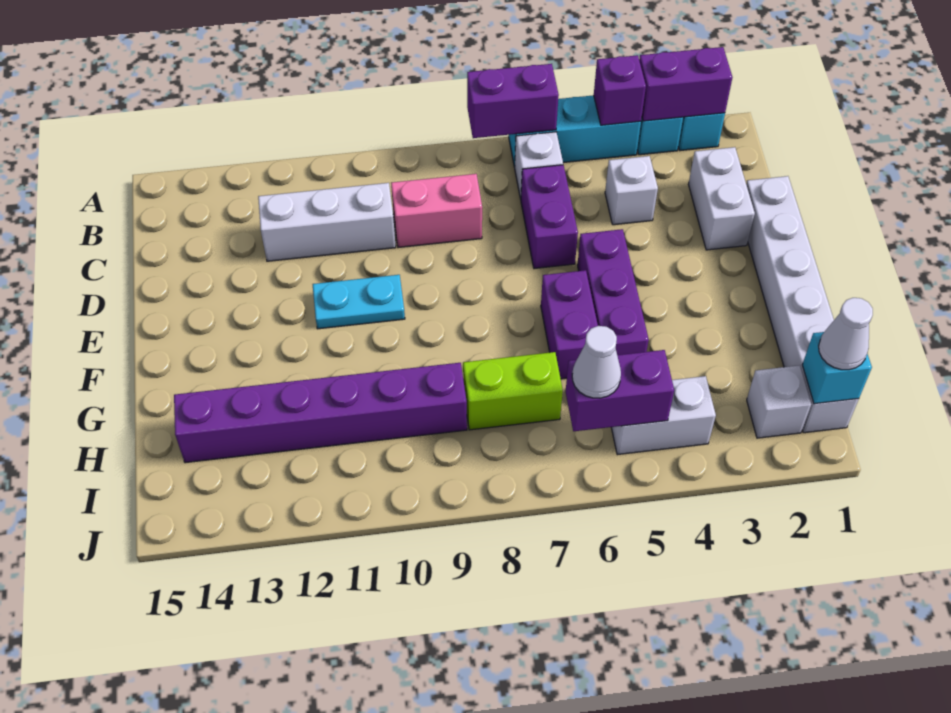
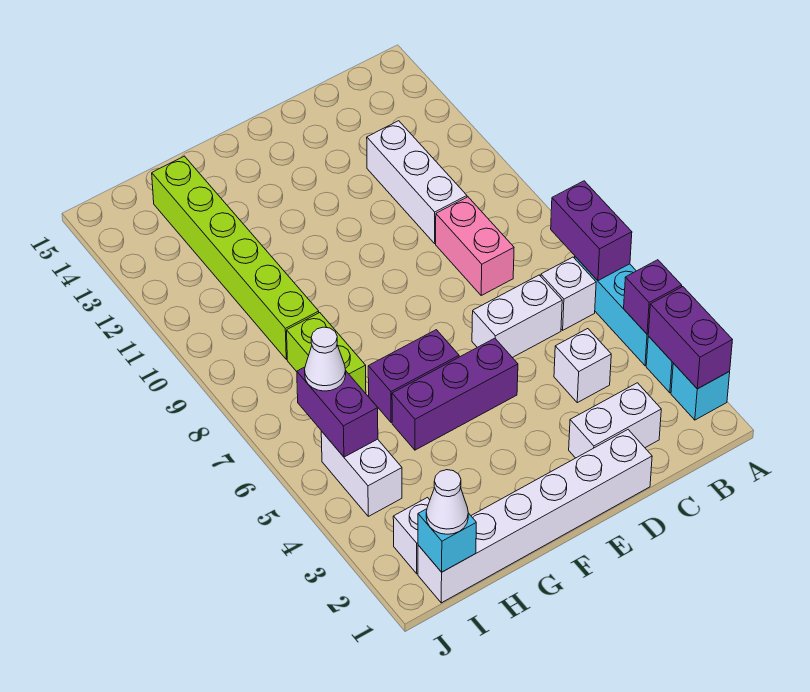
purple brick C6:D6 level 1 -> white brick C6:D6 level 1
cyan plate E10:E11 level 1 -> none
purple brick H9:H14 level 1 -> lime brick H9:H14 level 1

